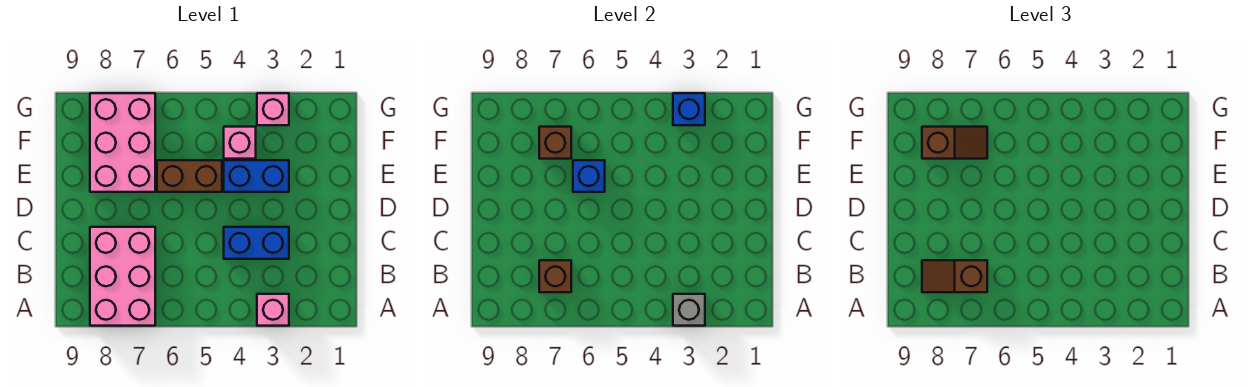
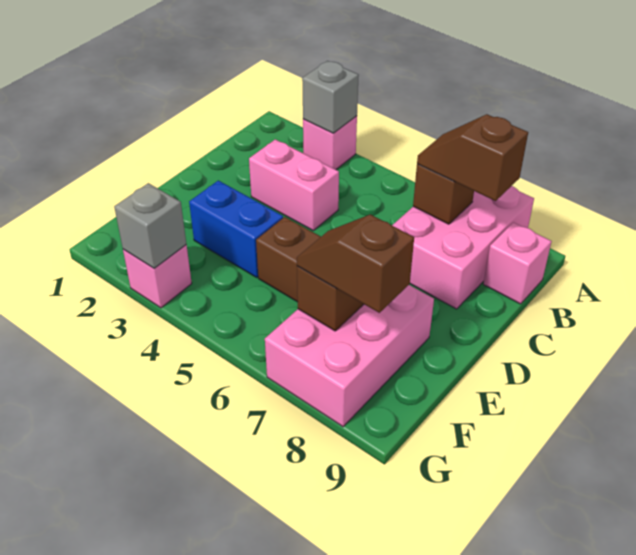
brown slope B7:B8 level 3 top 7 -> brown slope B7:B8 level 3 top 8
blue brick C3:C4 level 1 -> pink brick C3:C4 level 1
blue brick E6 level 2 -> none
pink brick F4 level 1 -> pink brick B9 level 1
blue brick G3 level 2 -> grey brick G3 level 2

